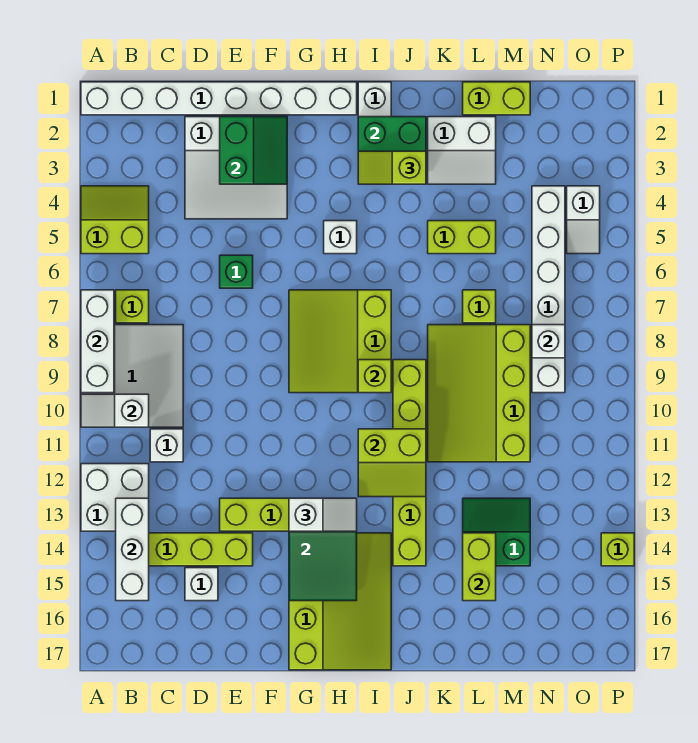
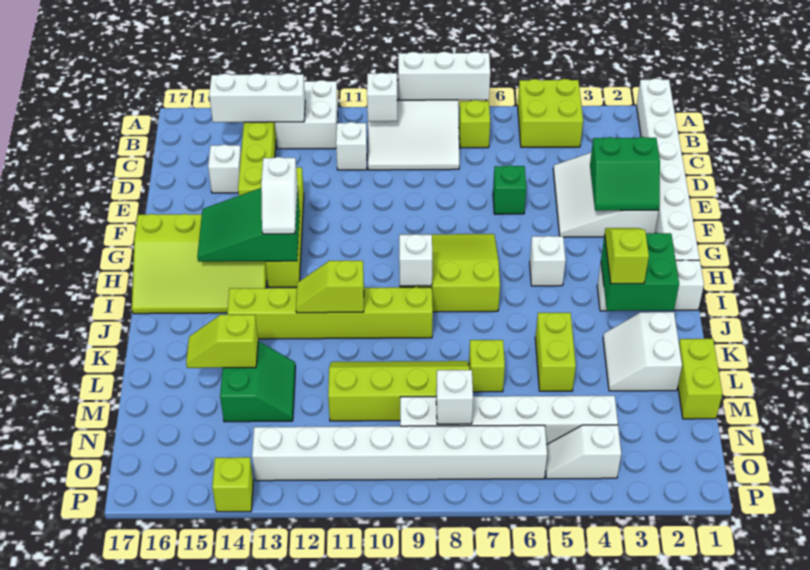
lime slope A4:B5 level 1 top 5 -> lime brick A4:B5 level 1
lime brick I9 level 2 -> white brick I9 level 2
lime slope I11:J12 level 2 top 11 -> lime slope J11:J12 level 2 top 11
lime slope K8:M11 level 1 top M -> lime slope L8:M11 level 1 top M
lime brick L14:L15 level 2 -> lime slope L14:L15 level 2 top 14
none -> white brick O6:O13 level 1

